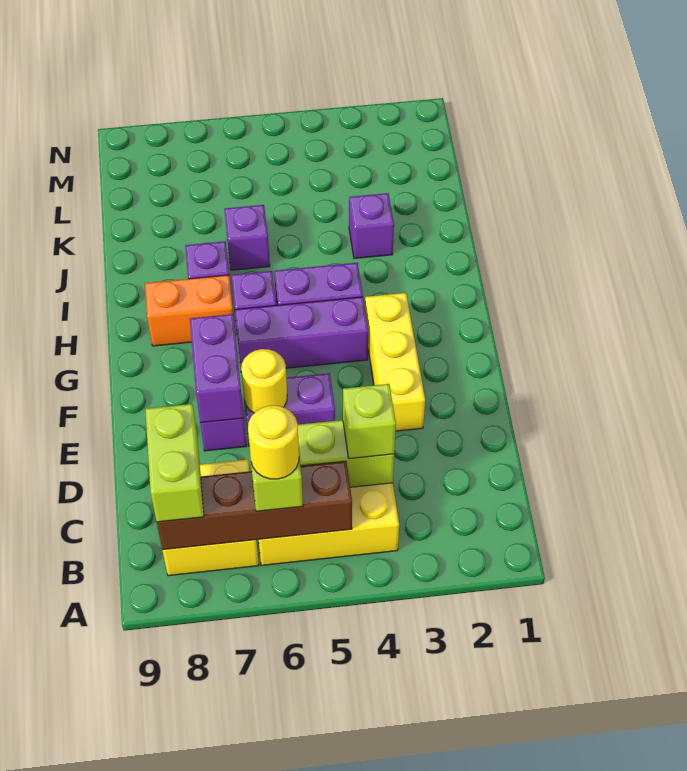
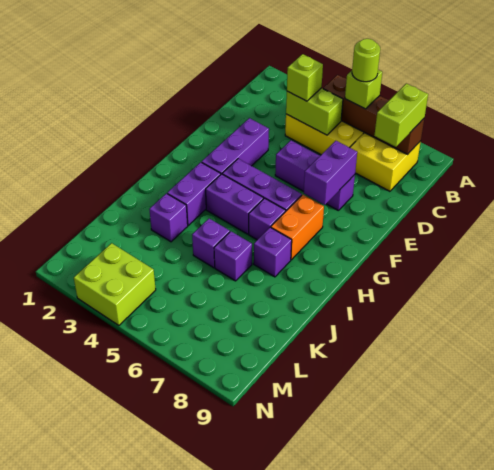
yellow round brick B6 level 4 -> lime round brick B6 level 4
yellow brick E3:G3 level 1 -> purple brick E3:G3 level 1
yellow round brick E6 level 2 -> none
none -> purple brick H3:I3 level 1
orange brick H7:H8 level 1 -> orange brick G7:H7 level 1
none -> purple brick J5 level 1
none -> lime brick M3:N4 level 1

